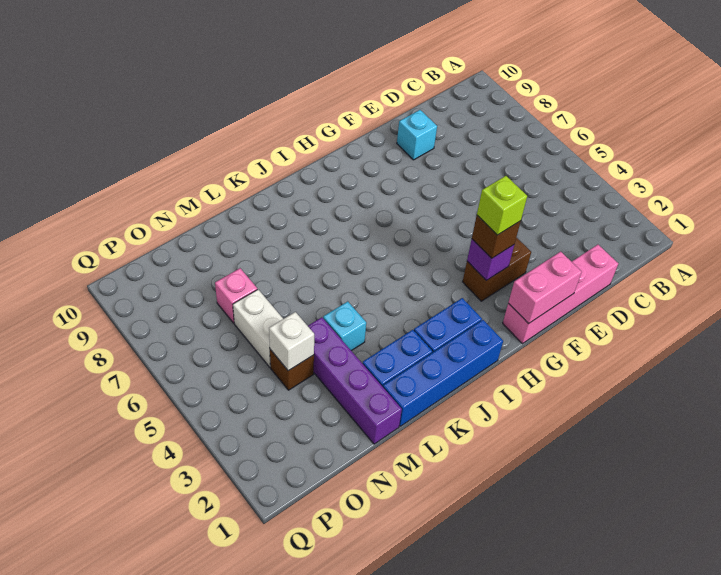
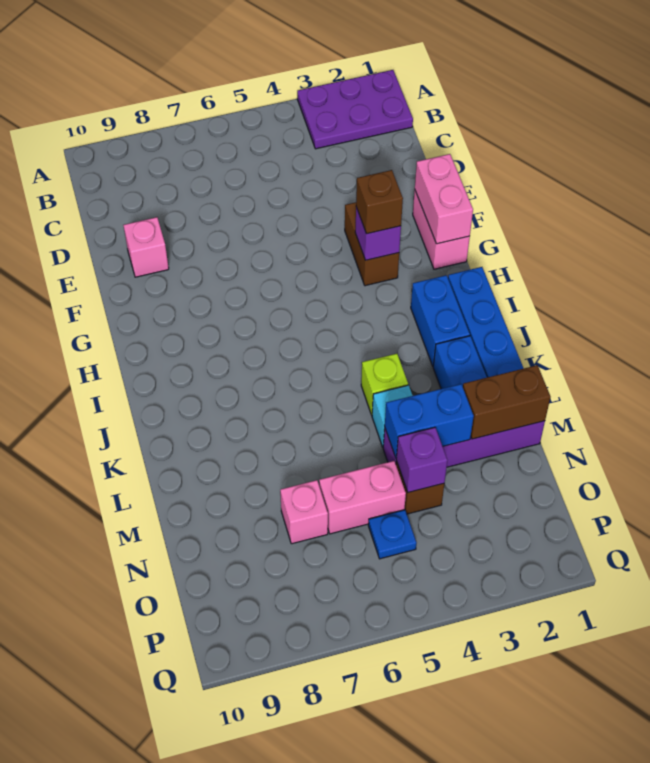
none -> purple plate A1:B3 level 1
pink brick D1:G1 level 1 -> pink brick F1:G1 level 1
cyan brick E9 level 1 -> pink brick E9 level 1
lime brick G3 level 4 -> lime brick K4 level 1
none -> brown brick M1:M2 level 2
none -> blue brick M3:M4 level 2
white brick N4 level 2 -> purple brick N4 level 2
white brick N5:N6 level 1 -> pink brick N5:N6 level 1
none -> blue plate O5 level 1

